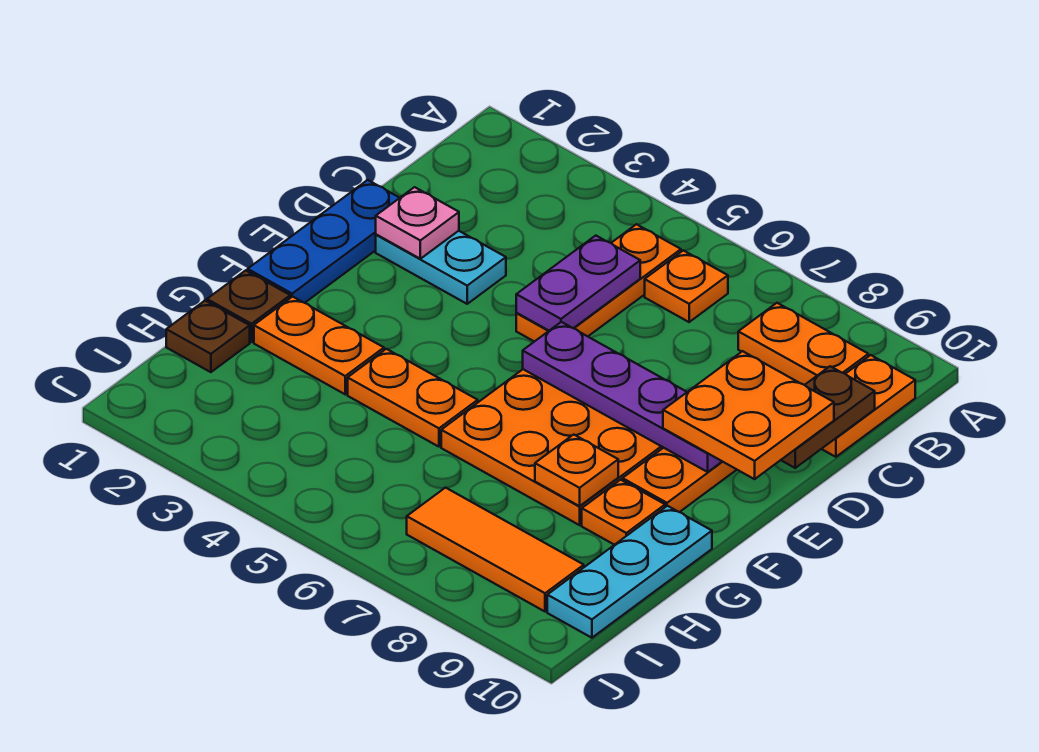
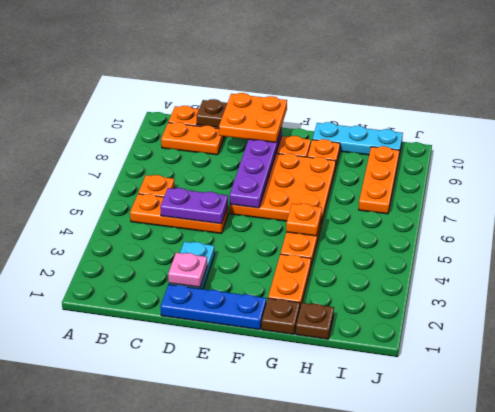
orange plate B8:B9 level 1 -> orange plate B9:C9 level 1
orange plate G8 level 2 -> orange plate G5 level 2
orange tile I7:I9 level 1 -> orange plate I7:I9 level 1

